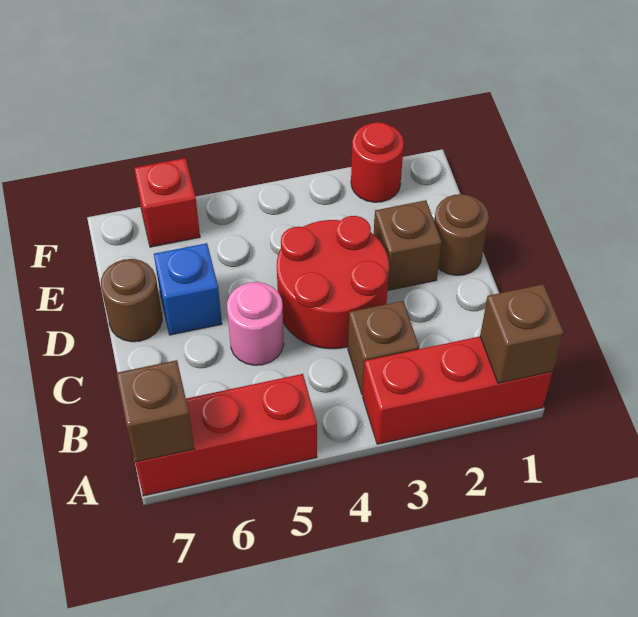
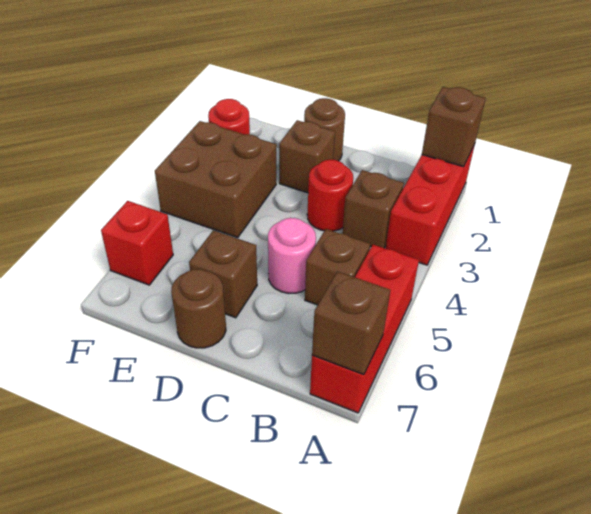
none -> brown brick B5 level 1
red round brick C3:D4 level 1 -> red round brick C3 level 1
blue brick D6 level 1 -> brown brick D6 level 1
none -> brown brick E3:F4 level 1

